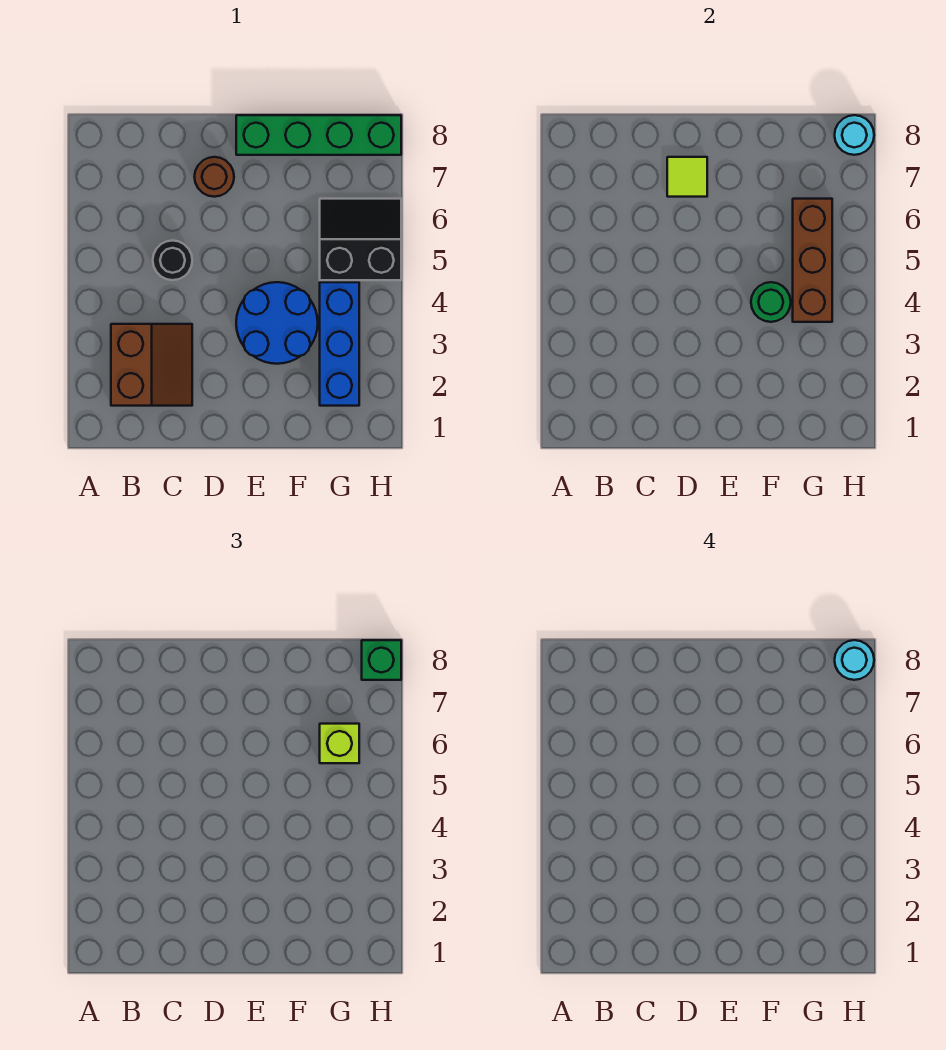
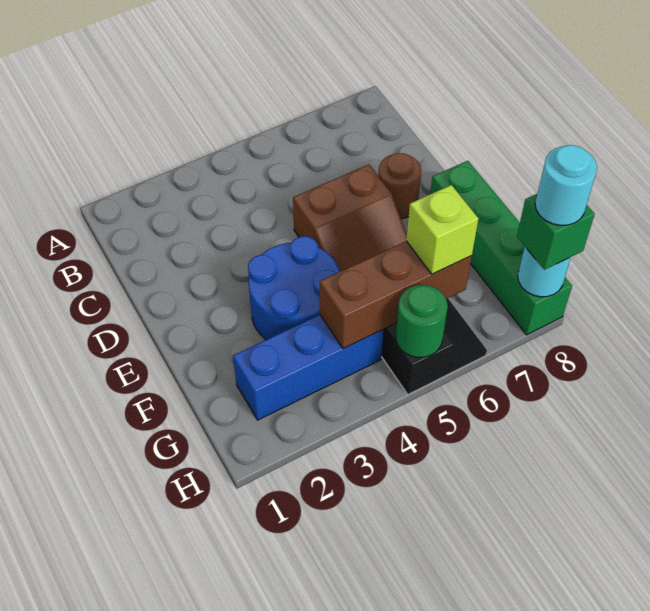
brown slope B2:C3 level 1 top B -> brown slope D5:E6 level 1 top D
black round brick C5 level 1 -> none
lime tile D7 level 2 -> none
green round brick F4 level 2 -> green round brick H5 level 2

